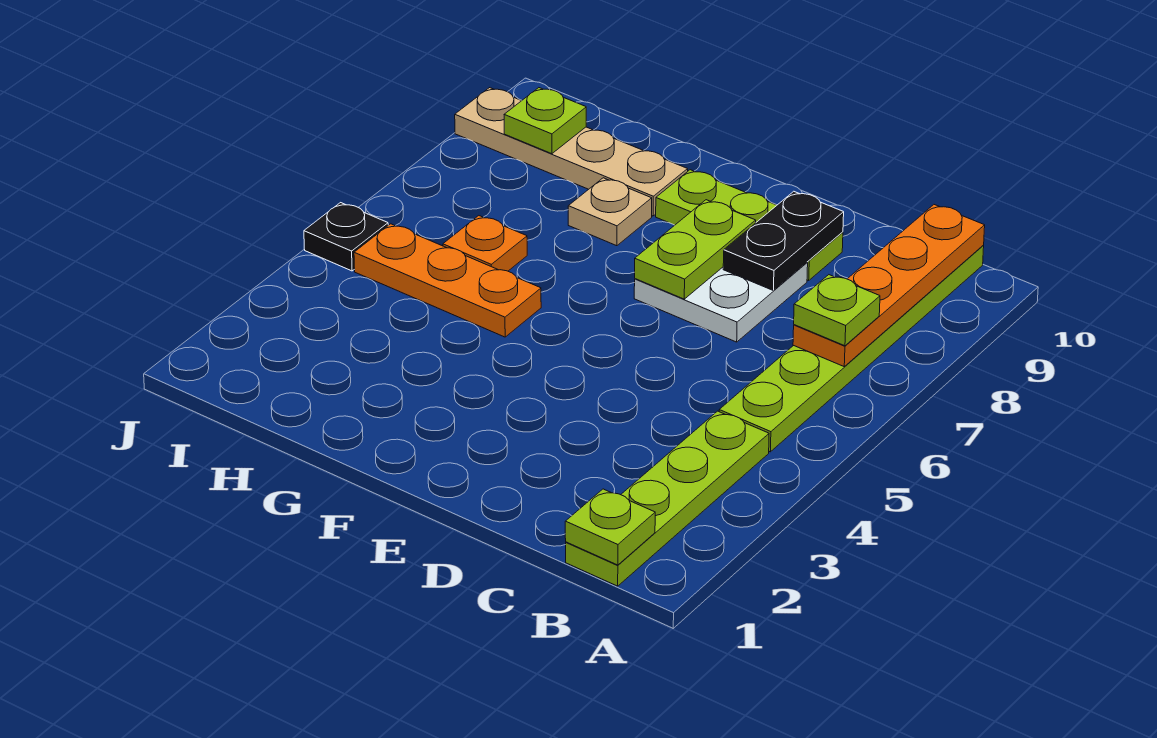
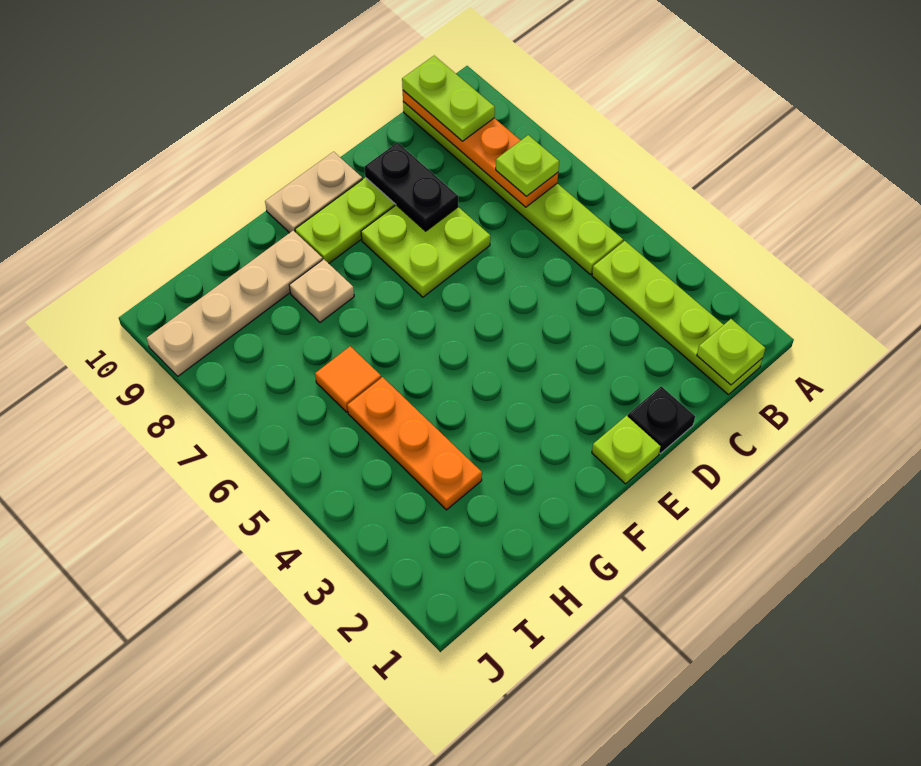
white plate D7:E8 level 1 -> lime plate D7:E8 level 1
lime plate E7:E8 level 2 -> lime plate B9:B10 level 3
none -> tan plate E10:F10 level 1
orange plate G5:I5 level 1 -> orange plate H3:H5 level 1
orange plate H6 level 1 -> orange tile H6 level 1
lime plate I9 level 2 -> lime plate E1 level 1
black plate J5 level 1 -> black plate D1 level 1

